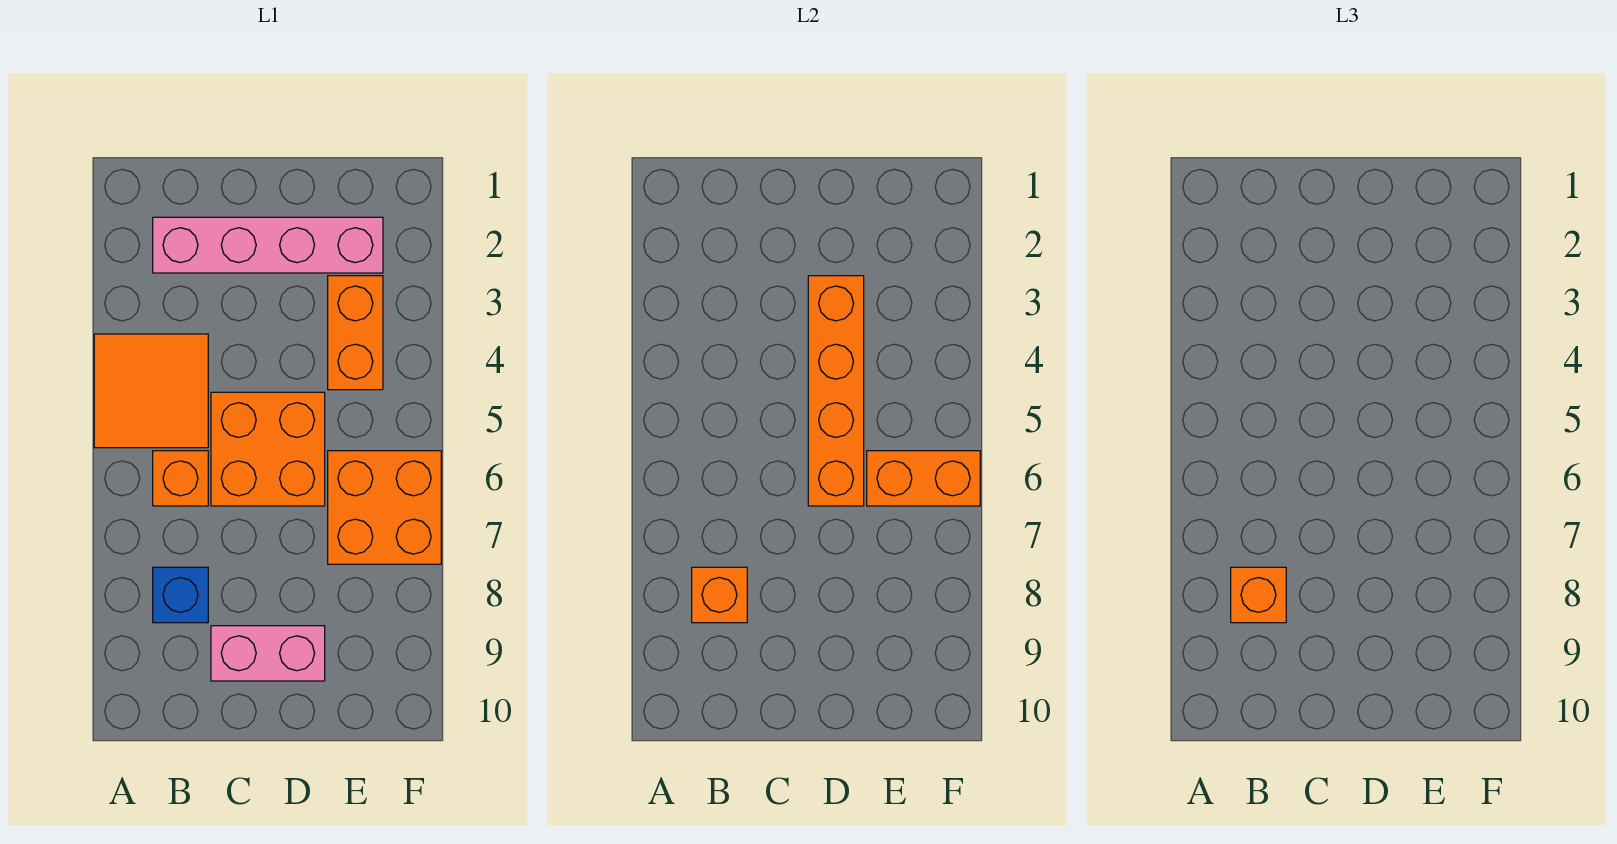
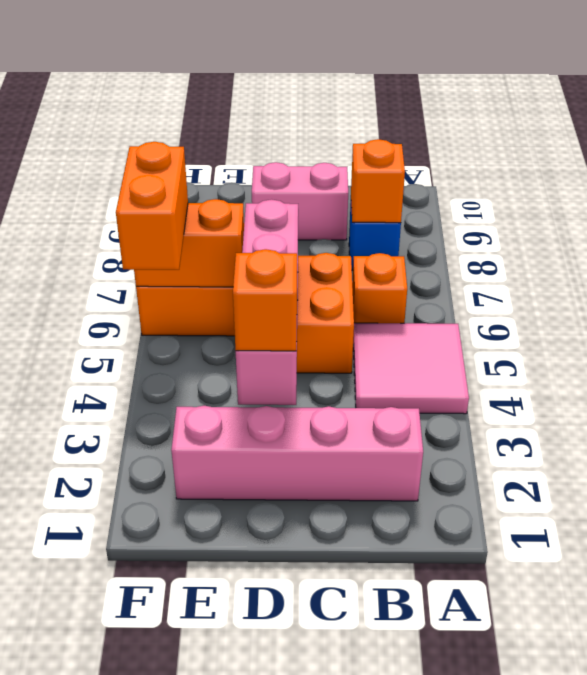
orange tile A4:B5 level 1 -> pink tile A4:B5 level 1
orange brick B8 level 3 -> orange brick D3 level 3
orange brick D3:D6 level 2 -> pink brick D3:D6 level 2
orange brick E3:E4 level 1 -> orange brick F5:F6 level 3

